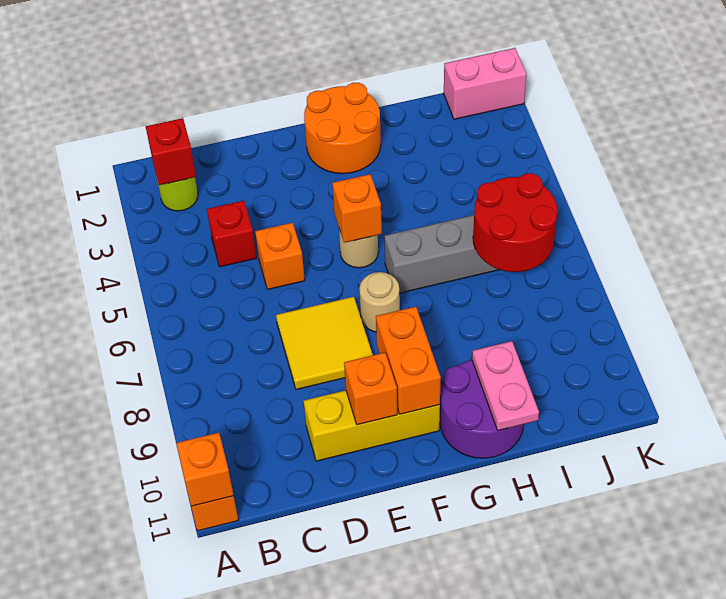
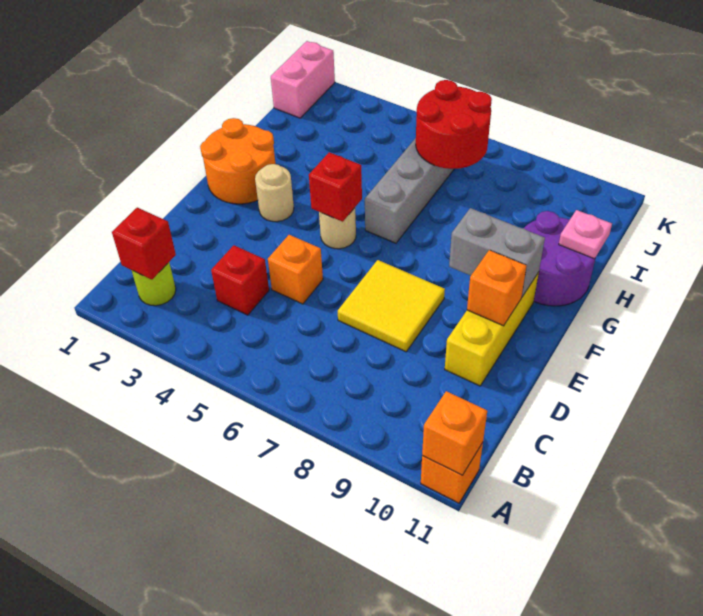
orange brick F5 level 2 -> red brick F5 level 2
tan round brick F7 level 1 -> tan round brick F3 level 1
orange brick F9:F10 level 2 -> grey brick F9:F10 level 2
pink plate H10:H11 level 2 -> pink plate H11 level 2

